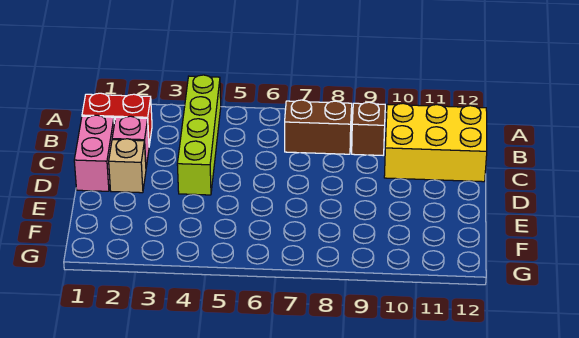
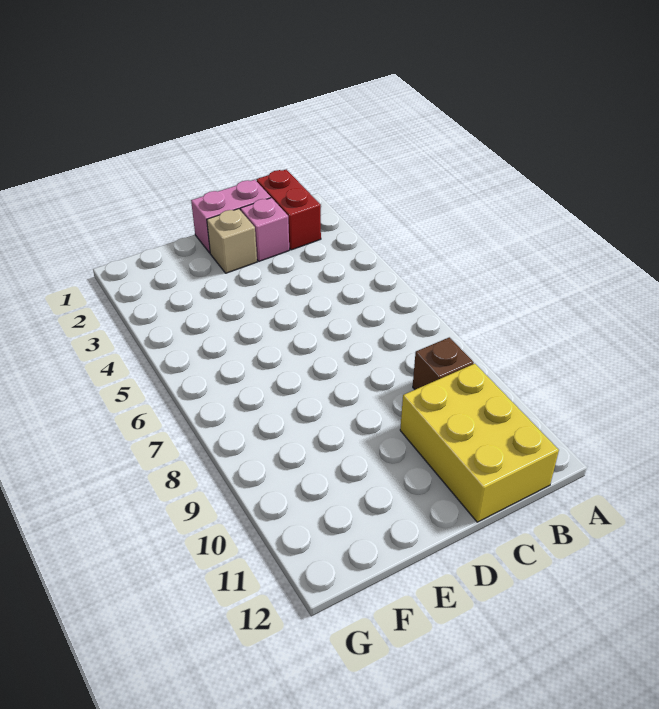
lime brick A4:D4 level 1 -> none
brown brick B7:B8 level 1 -> none

